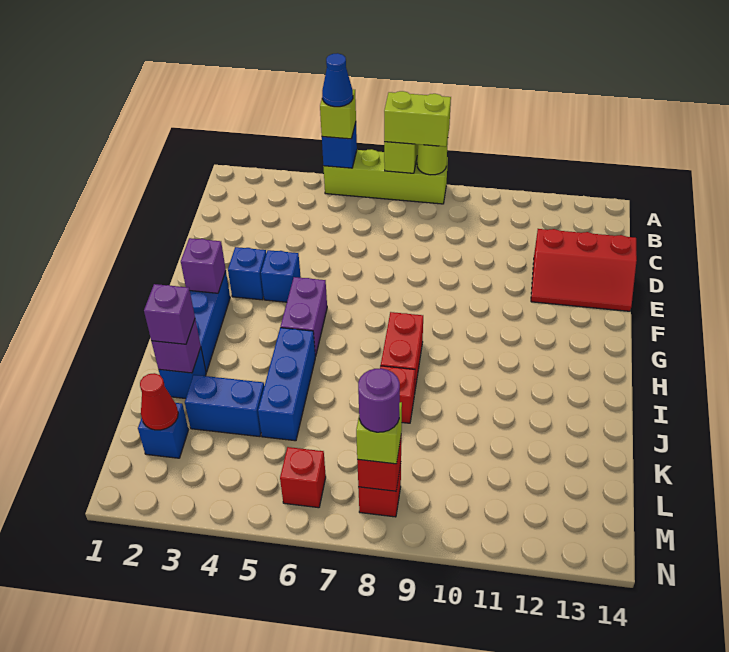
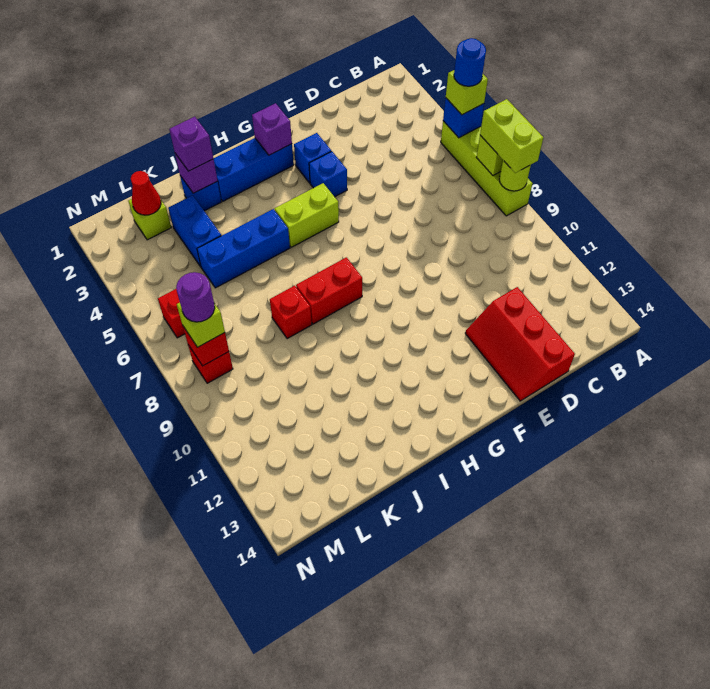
blue cone A5 level 4 -> blue round brick A5 level 4
purple brick G5:H5 level 1 -> lime brick G5:H5 level 1
blue brick L2 level 1 -> lime brick L2 level 1

